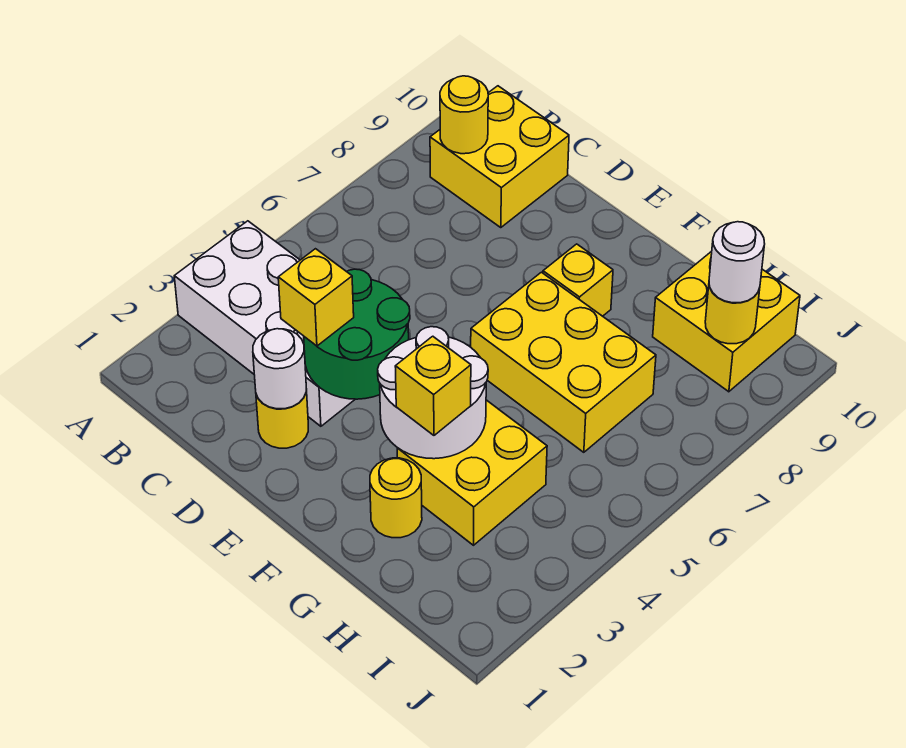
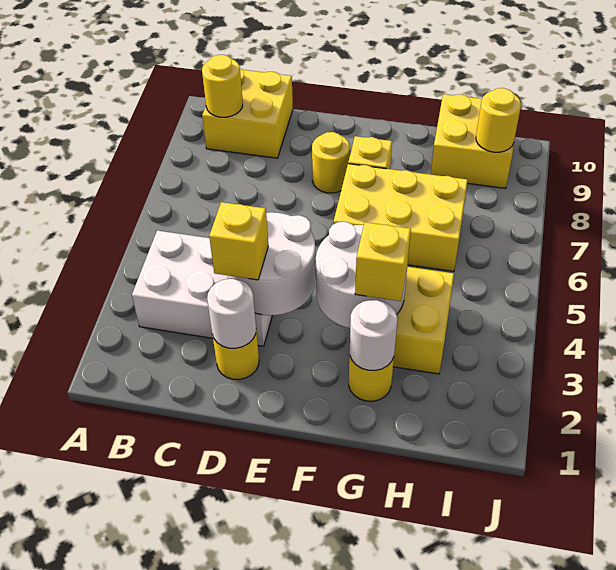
white brick A3:D4 level 1 -> white brick B3:D4 level 1
green round brick D3:E4 level 2 -> white round brick D3:E4 level 2
none -> yellow round brick E8 level 1
white round brick I9 level 3 -> white round brick G2 level 2

